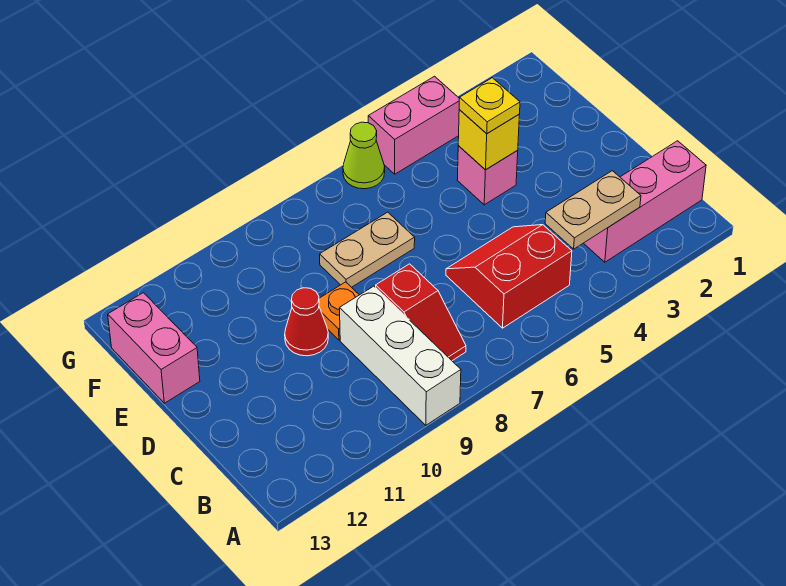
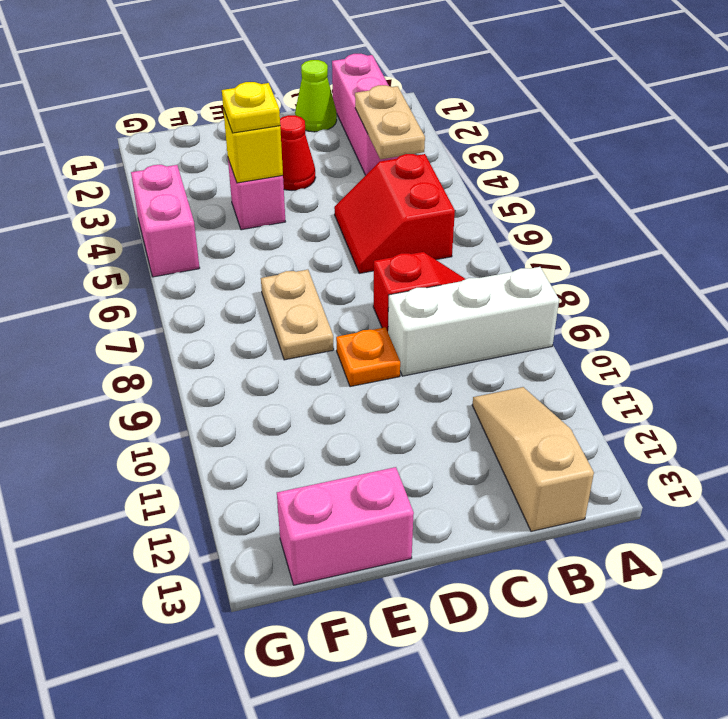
none -> tan slope B11:B13 level 1 top 13
red cone D10 level 1 -> red cone D3 level 1
lime cone G6 level 1 -> lime cone C1 level 1

